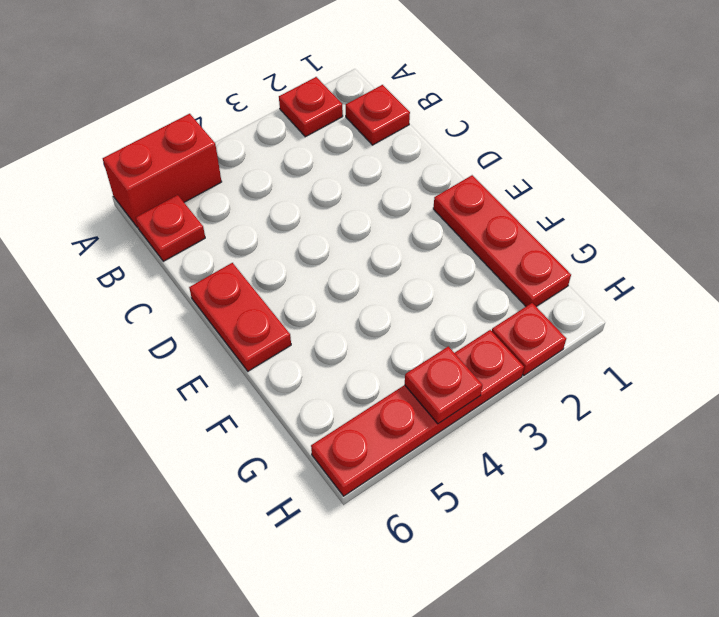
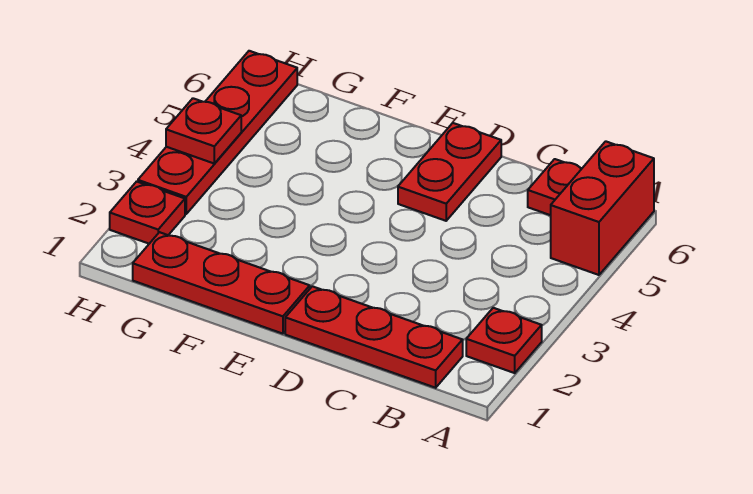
red plate B1 level 1 -> red plate B1:D1 level 1
red plate D6:E6 level 1 -> red plate D5:D6 level 1

